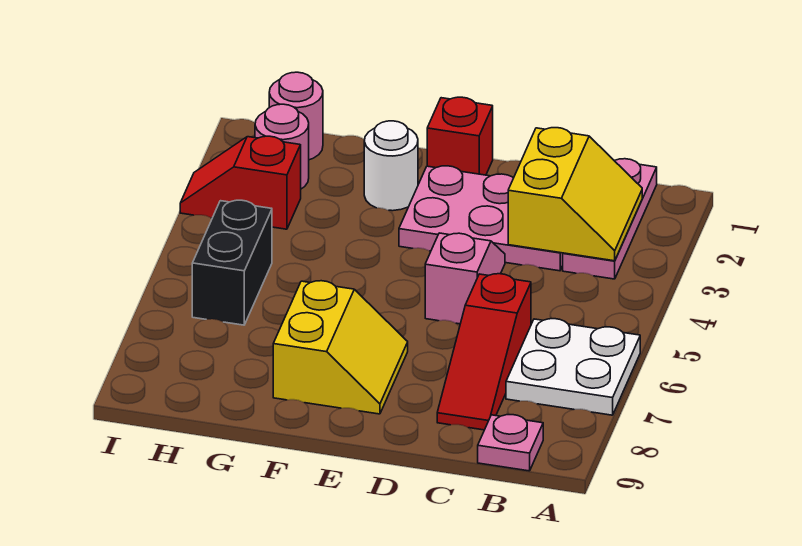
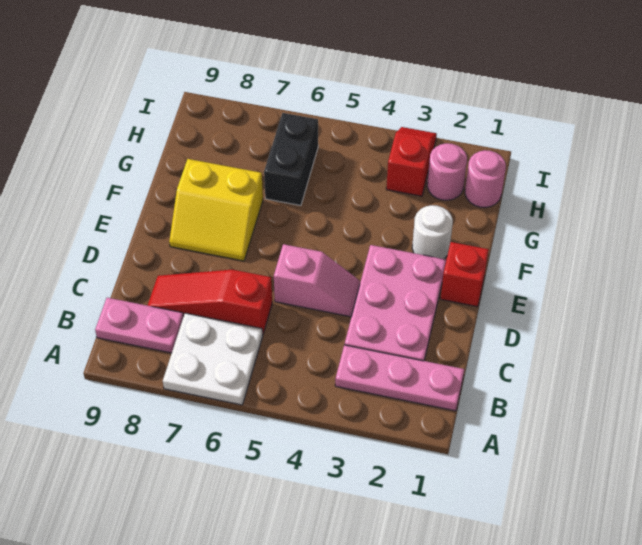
yellow slope B2:C3 level 2 top C -> none
pink plate B9 level 1 -> pink plate B8:B9 level 1
black brick H5:H6 level 1 -> black brick G6:H6 level 1

